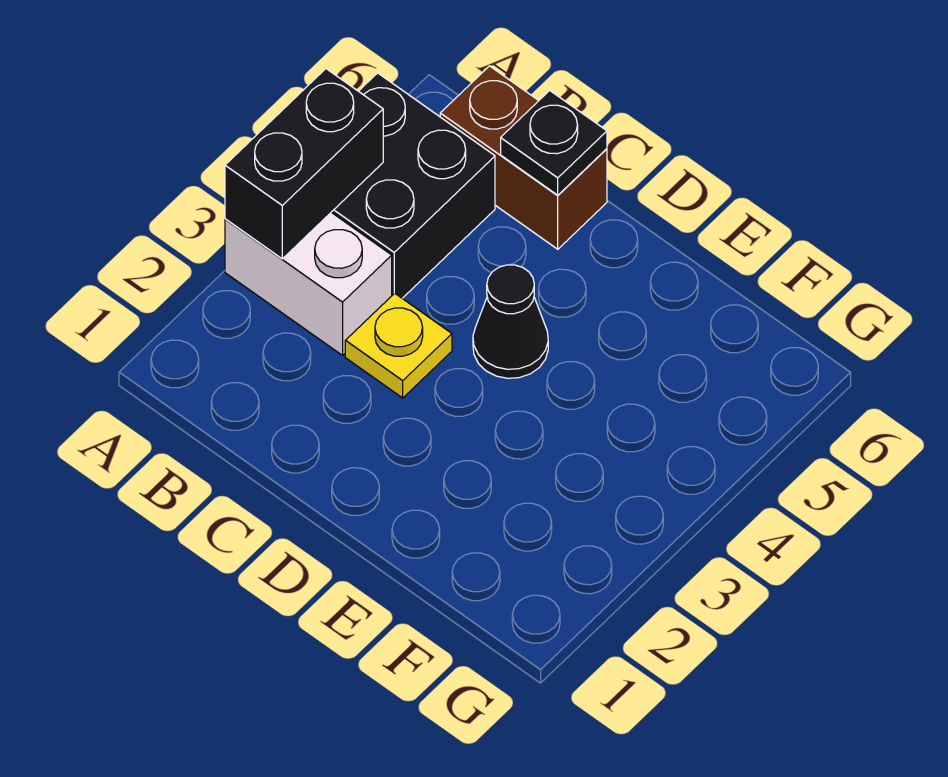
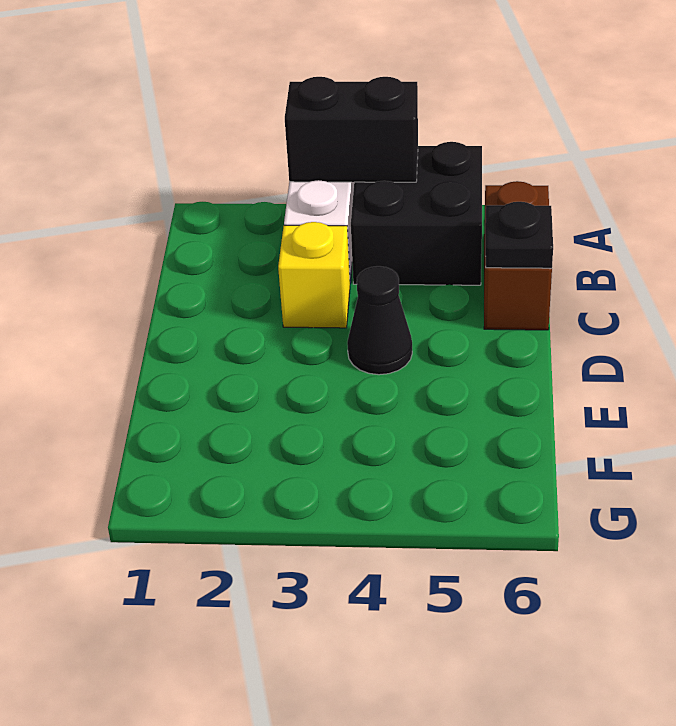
yellow plate C3 level 1 -> yellow brick C3 level 1

